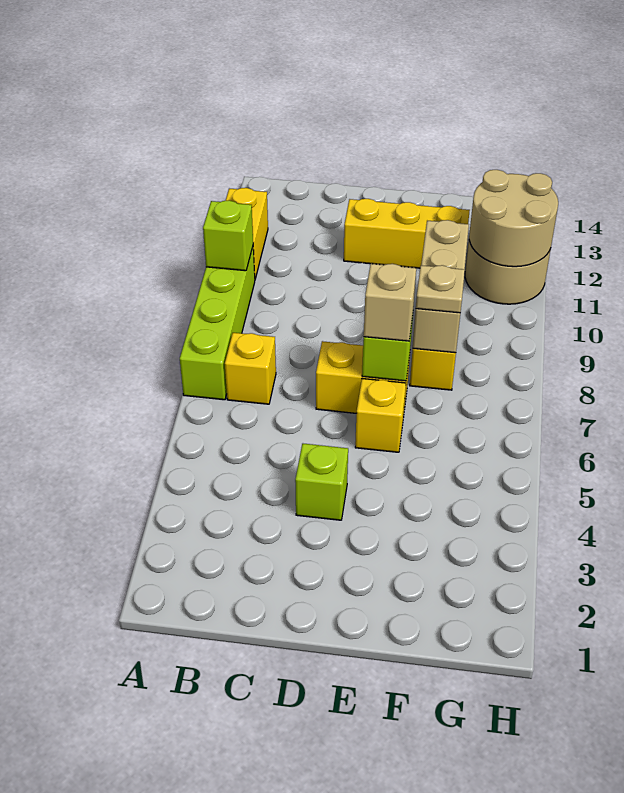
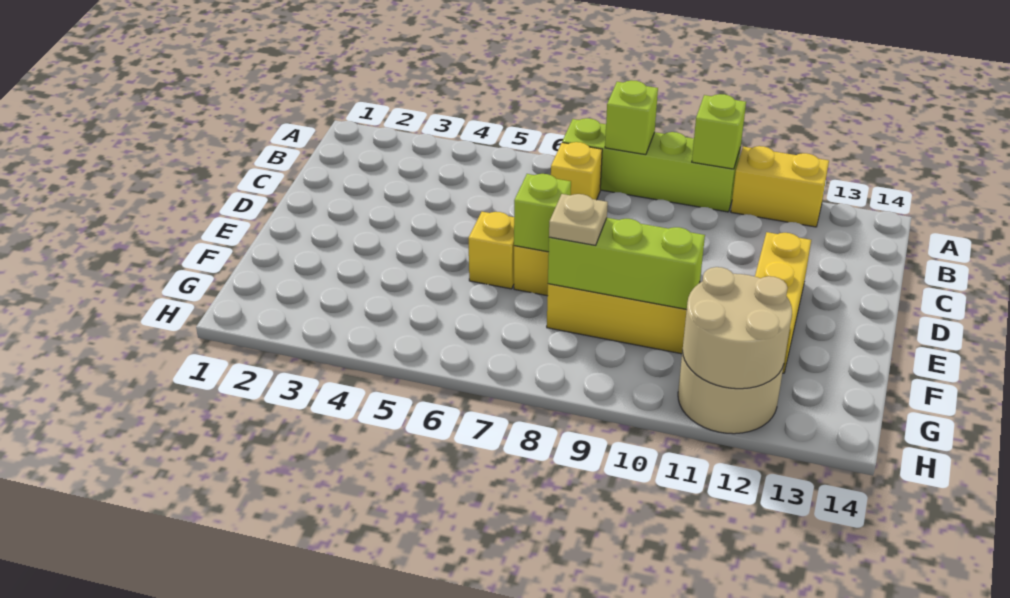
lime brick D4 level 1 -> lime brick A8 level 2
tan brick E7 level 3 -> none
tan brick F8:F10 level 2 -> lime brick F8:F10 level 2

